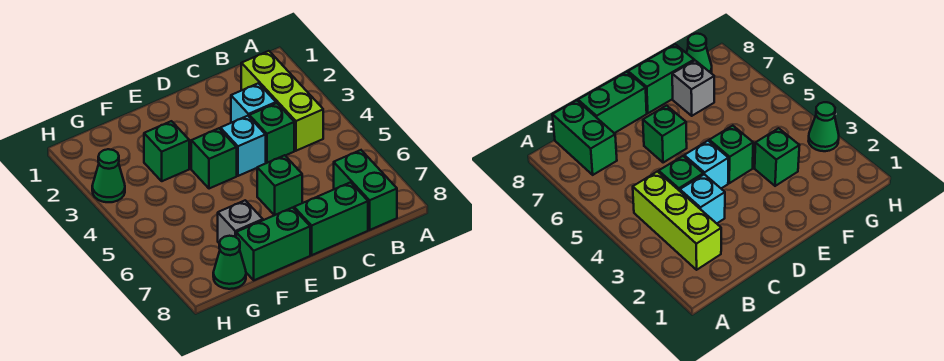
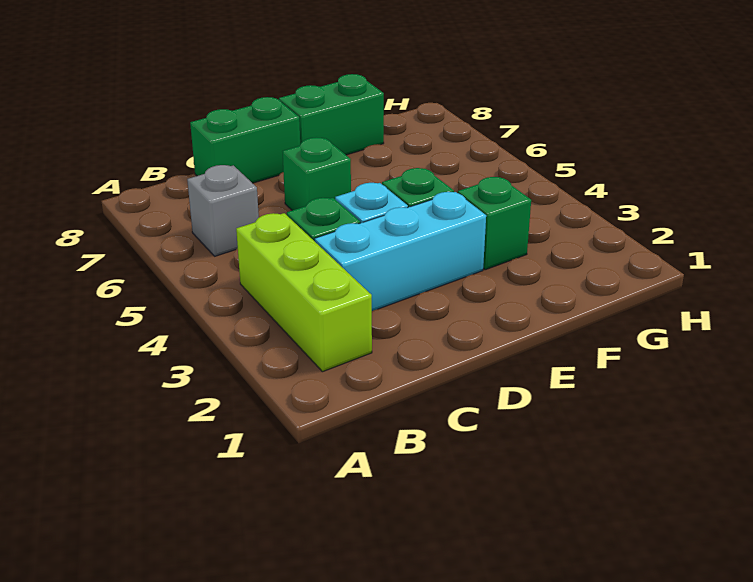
green brick B7:B8 level 1 -> none
cyan brick C3 level 1 -> cyan brick C3:E3 level 1
grey brick F7 level 1 -> grey brick B6 level 1
green cone G8 level 1 -> none
green cone H3 level 1 -> none

